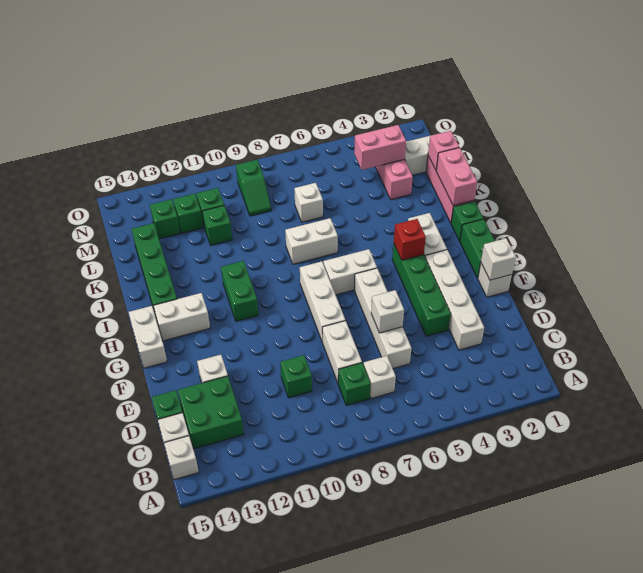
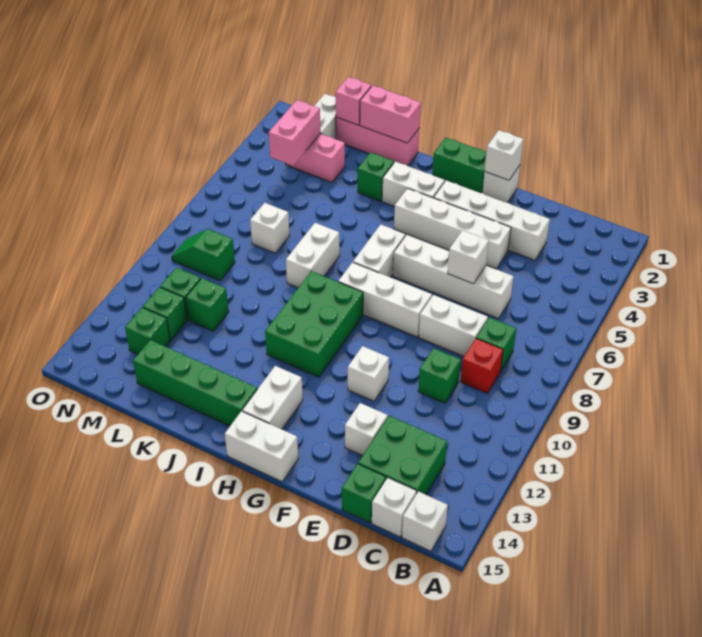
white brick C7 level 1 -> white brick F11 level 1
green brick E4:H4 level 1 -> white brick E4:H4 level 1
red brick H4 level 2 -> red brick C9 level 1
green brick H11:I11 level 1 -> green brick H9:I11 level 1
green brick I1 level 1 -> green brick J3 level 1
green slope M9:N9 level 1 top N -> green slope M9:N9 level 1 top M

